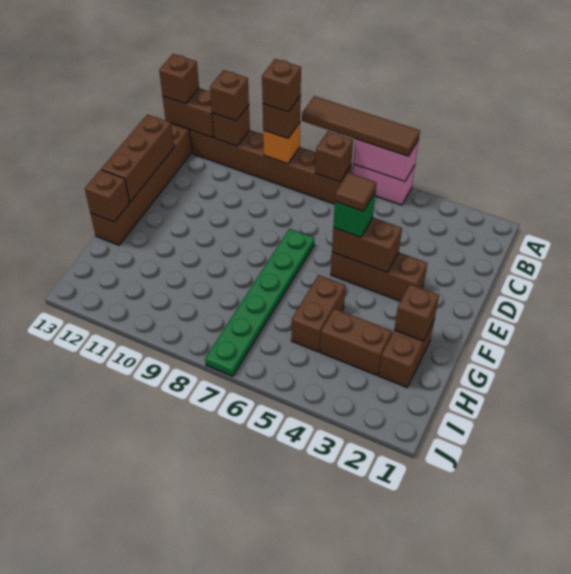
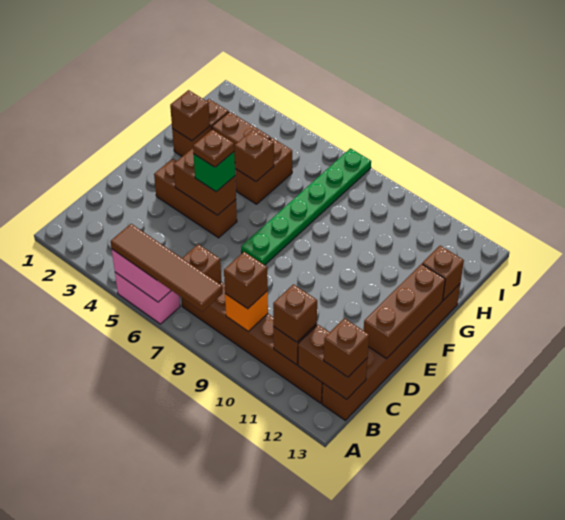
brown brick B9 level 4 -> brown brick G5 level 2
brown tile E5 level 4 -> brown plate E5 level 4

